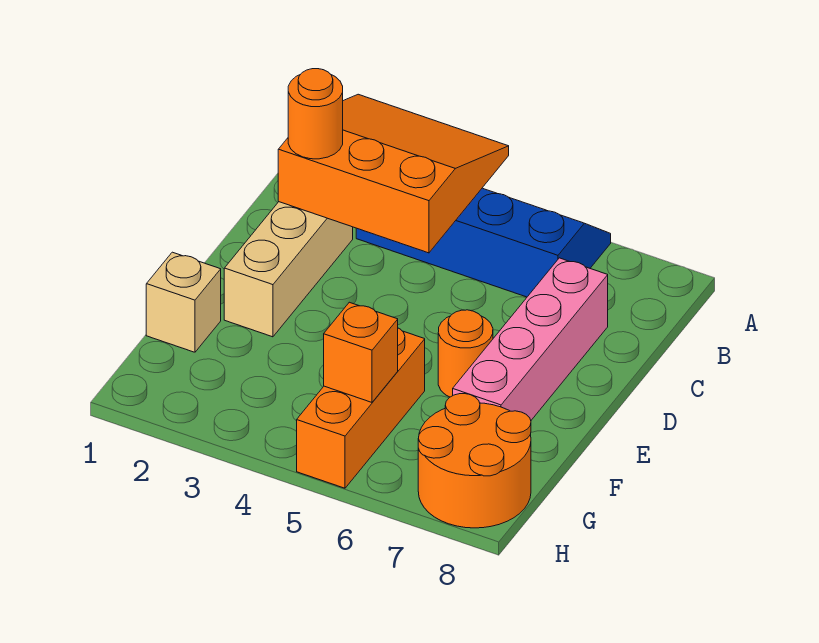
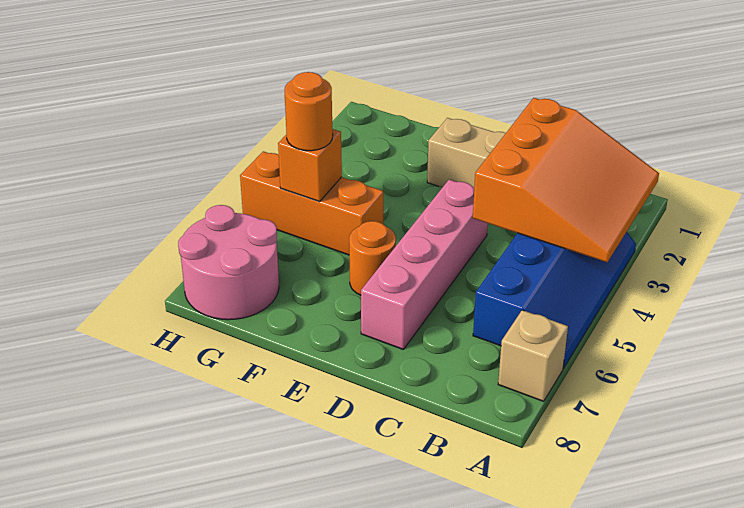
orange round brick C2 level 3 -> orange round brick G5 level 3
pink brick C7:F7 level 1 -> pink brick D4:D7 level 1
tan brick F1 level 1 -> tan brick A7 level 1
orange round brick G7:H8 level 1 -> pink round brick G7:H8 level 1

